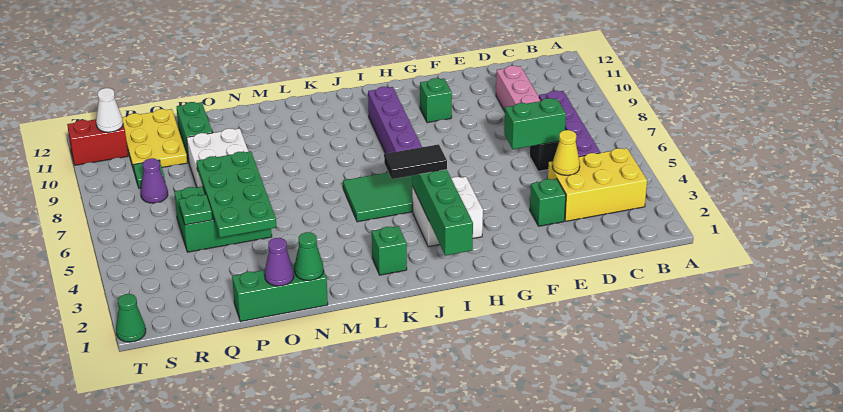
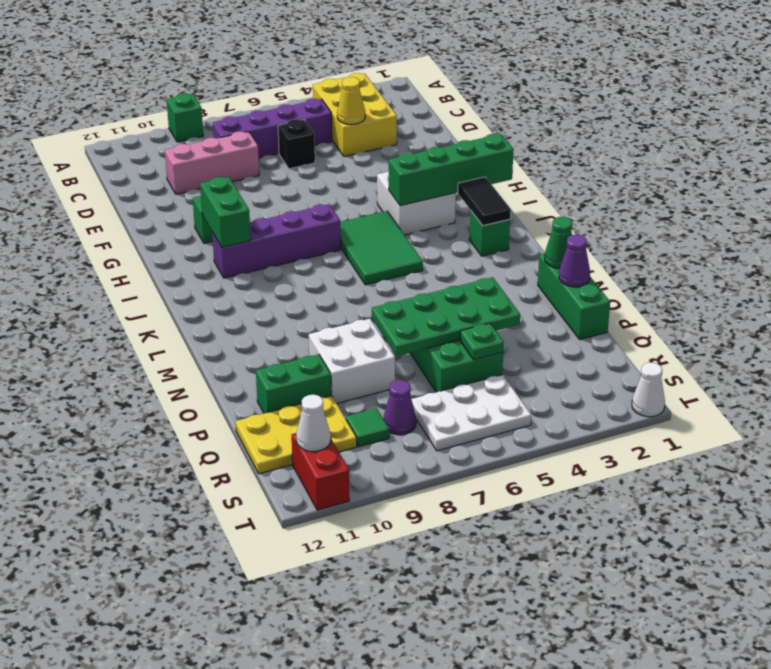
green brick D6:E6 level 2 -> green brick H10:I10 level 2
green brick E3 level 1 -> green brick A9 level 1
black tile I4:J4 level 3 -> black tile J2:K2 level 2
none -> white plate R5:S7 level 1
green cone T1 level 1 -> white cone T1 level 1

